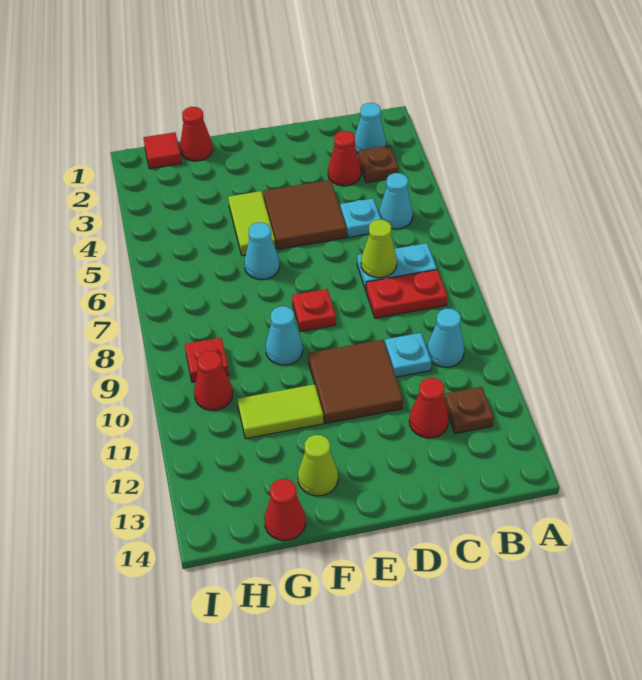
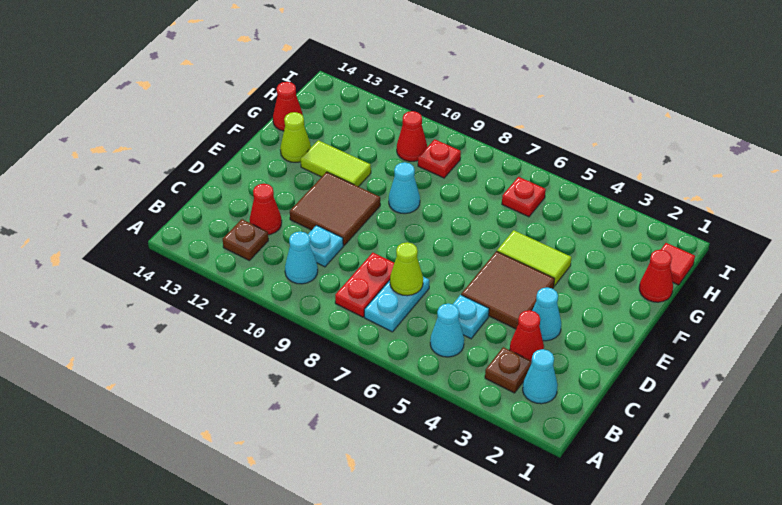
red plate E8 level 1 -> red plate H6 level 1
cyan cone F6 level 1 -> cyan cone D3 level 1
lime tile F11:G11 level 1 -> lime tile F11:F12 level 1

